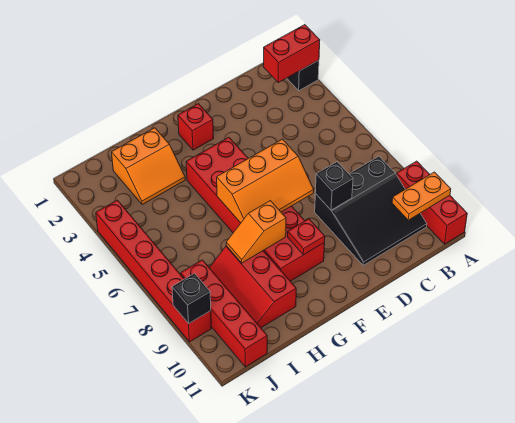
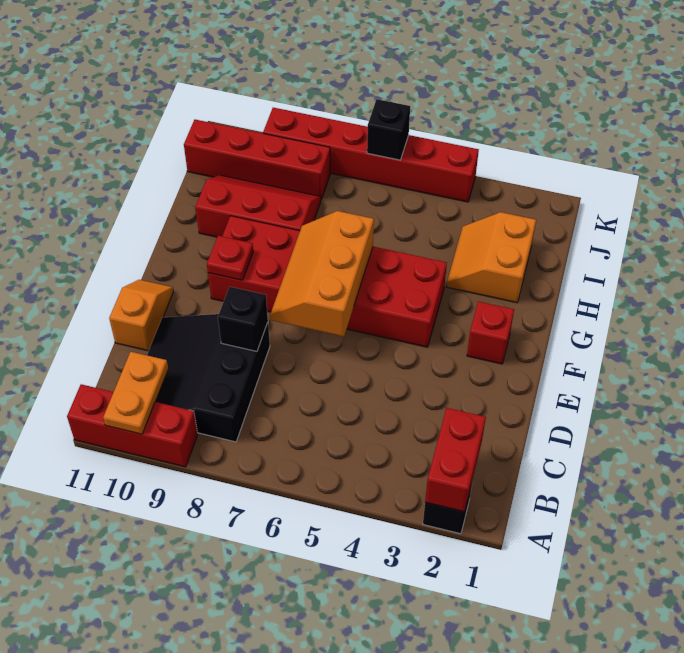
orange slope G8:H8 level 2 top G -> orange slope D11:E11 level 1 top D
black brick K9 level 2 -> black brick K6 level 2

